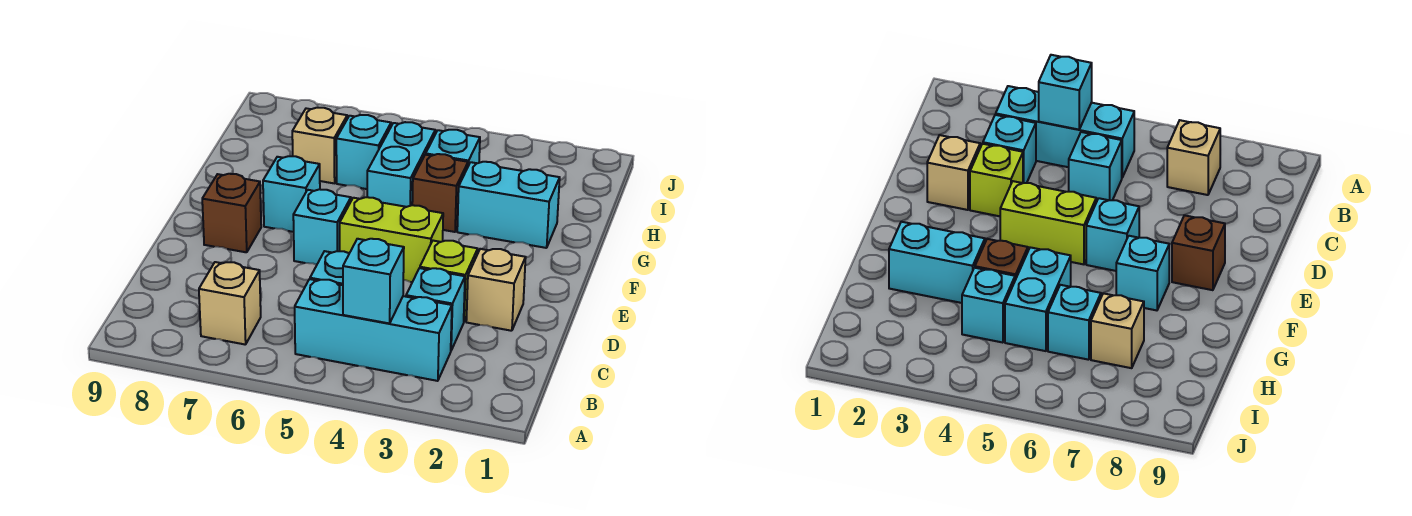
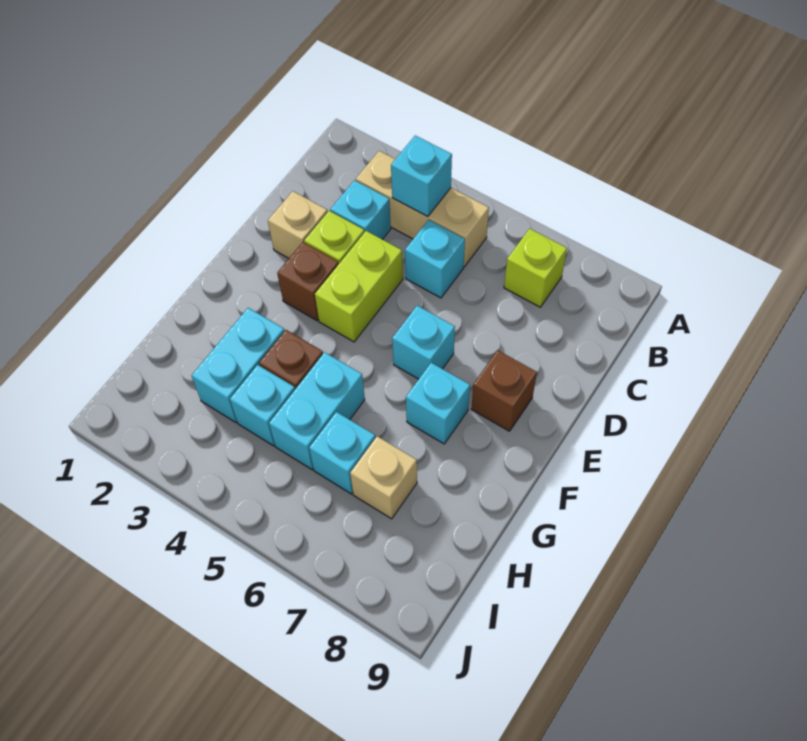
cyan brick B3:B5 level 1 -> tan brick B3:B5 level 1
tan brick B7 level 1 -> lime brick B7 level 1
none -> brown brick E3 level 1
lime brick E4:E5 level 1 -> lime brick D4:E4 level 1
cyan brick G2:G3 level 1 -> cyan brick G3:H3 level 1

